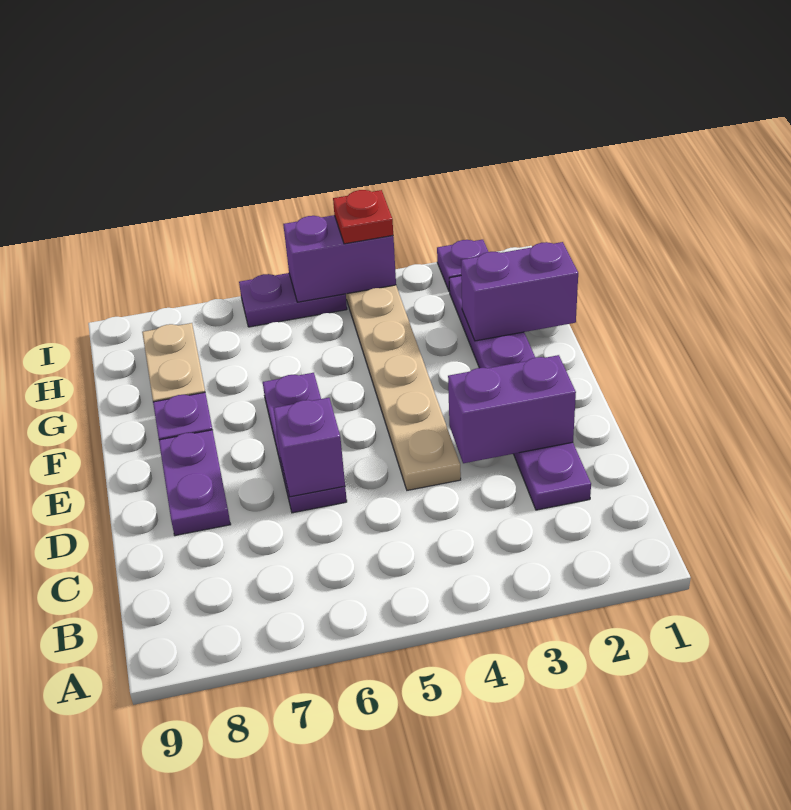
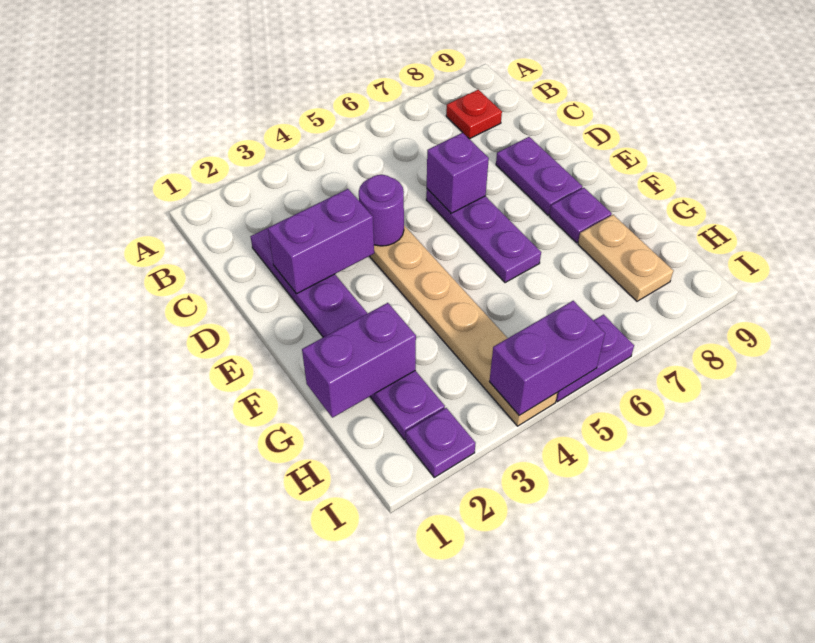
none -> purple round brick D4 level 2
red plate I4 level 3 -> red plate B8 level 1

